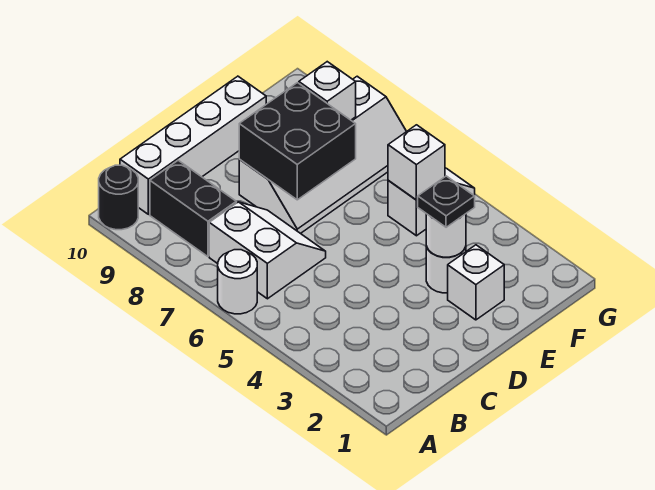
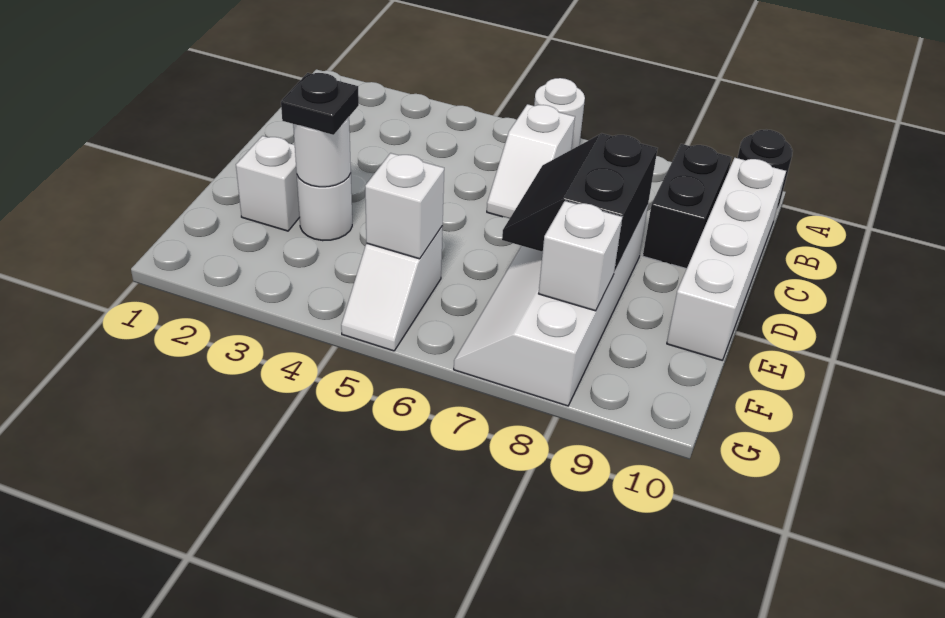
white slope B6:C7 level 1 top B -> white slope B6:C6 level 1 top B
black brick B8:B9 level 1 -> black brick B9:C9 level 1
black brick D7:E8 level 2 -> black slope D7:E8 level 2 top 8

